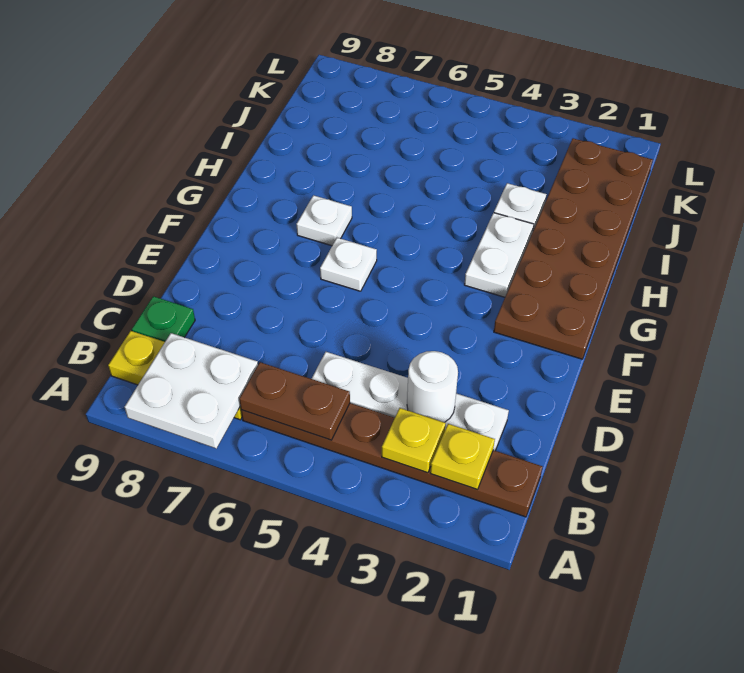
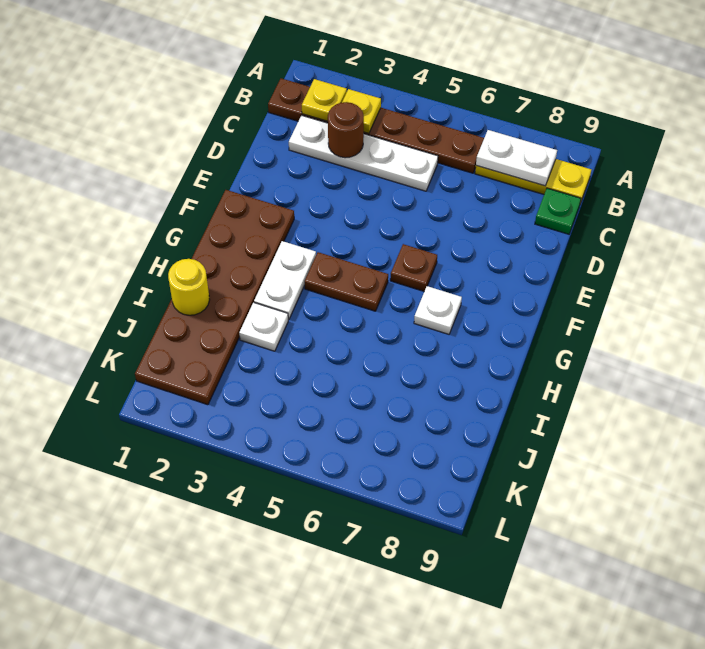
white plate A7:B8 level 2 -> white plate B7:B8 level 2
brown plate B5:B6 level 2 -> brown plate G4:G5 level 1
white round brick C3 level 2 -> brown round brick C3 level 2
white plate F6 level 1 -> brown plate F6 level 1
none -> yellow round brick I1 level 2

